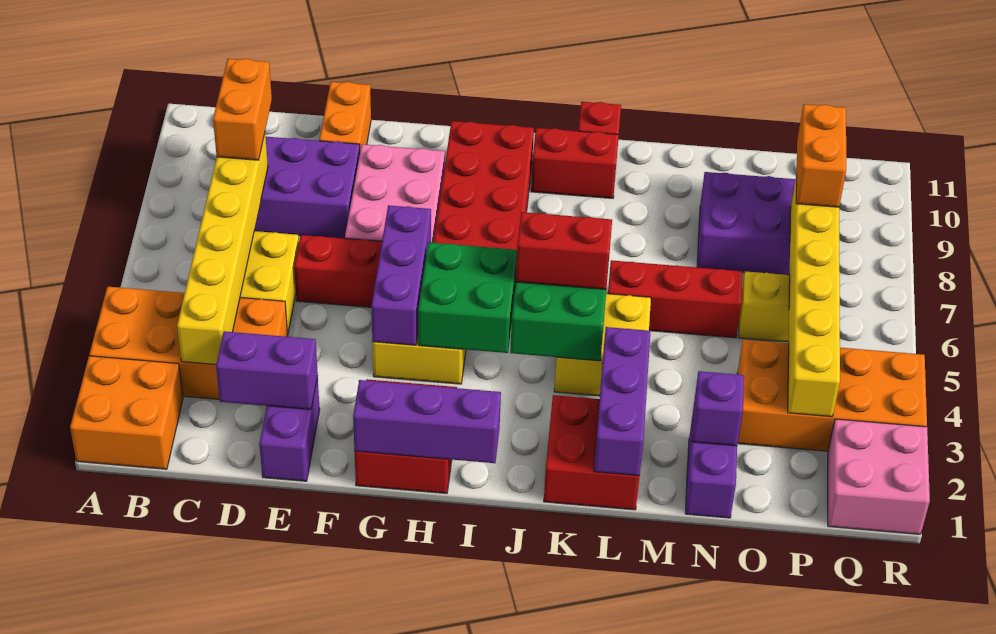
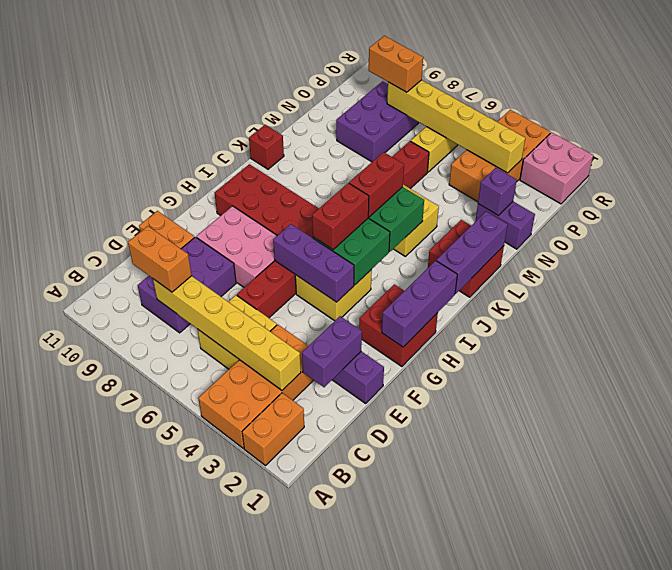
orange brick A1:B2 level 1 -> orange brick A2:B2 level 1
red brick J10:K10 level 1 -> red brick H5:I5 level 3
purple brick L1:L3 level 2 -> purple brick J1:L1 level 2

